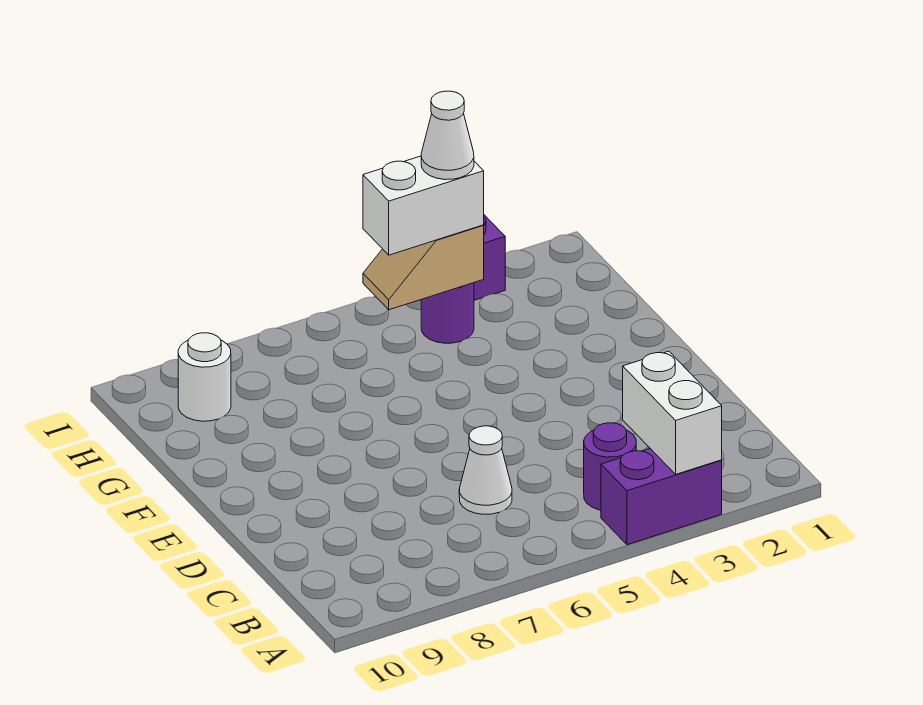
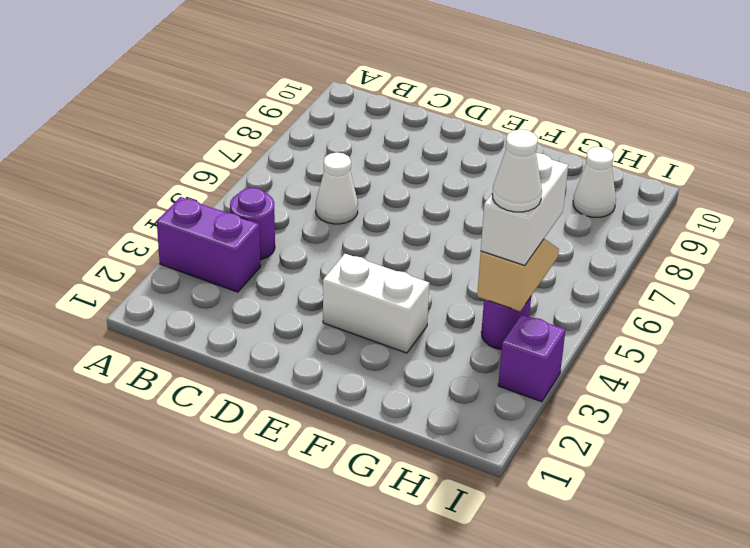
purple brick A3:A4 level 1 -> purple brick A3:B3 level 1
white brick A3:B3 level 2 -> white brick E3:F3 level 1
white round brick H9 level 1 -> white cone H9 level 1

